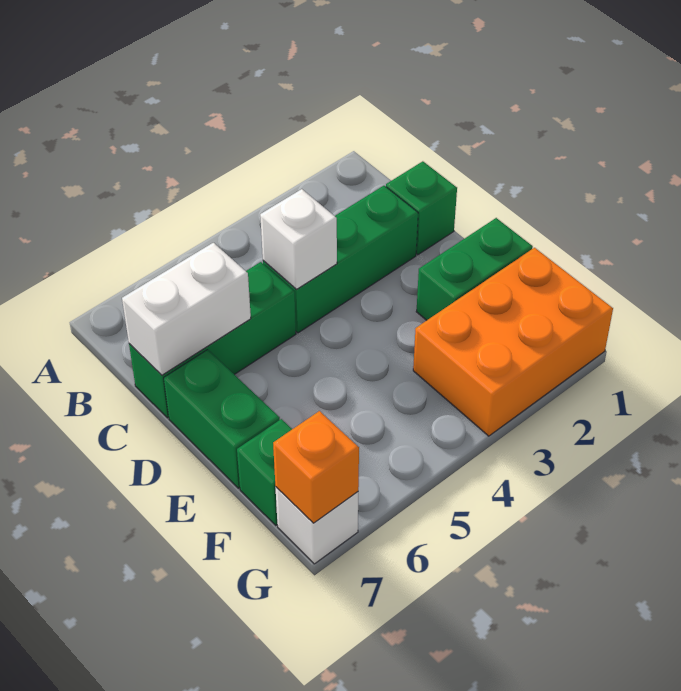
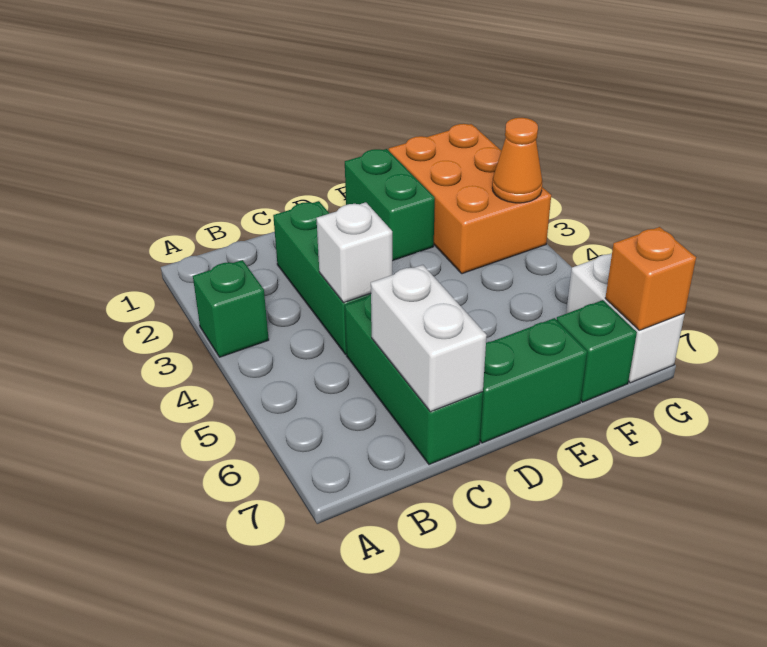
green brick C1 level 1 -> green brick A3 level 1
none -> orange cone G3 level 2
white brick G7 level 1 -> white brick G6:G7 level 1

